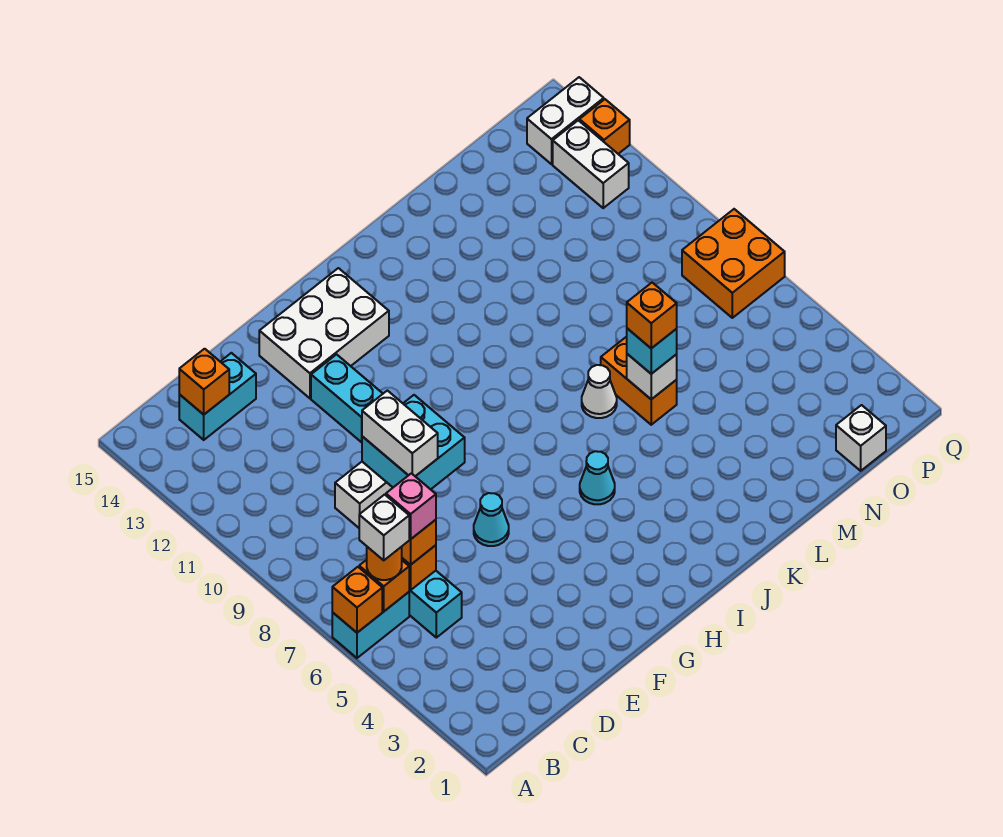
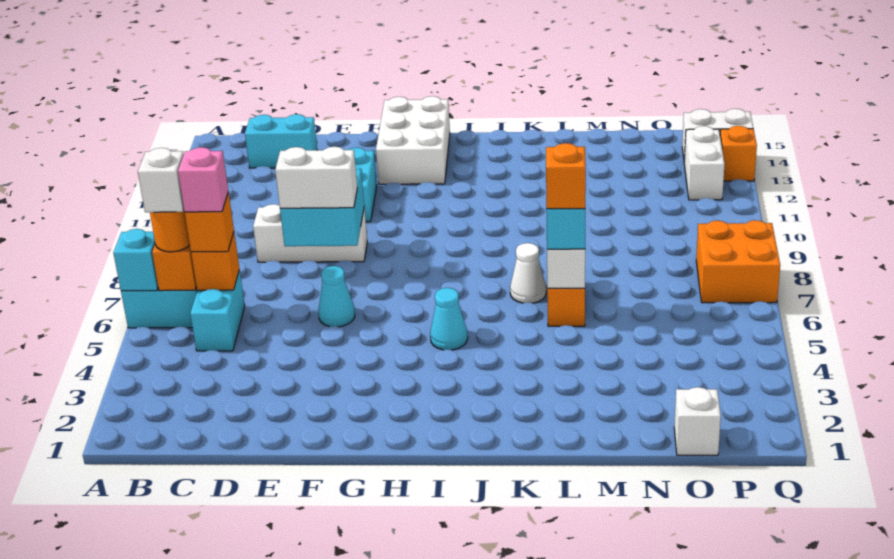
orange brick A6 level 2 -> cyan brick A6 level 2
orange brick C14 level 2 -> none
white brick E8:E9 level 3 -> white brick E8:F8 level 3
white brick F13:H14 level 1 -> white brick G13:H15 level 1

